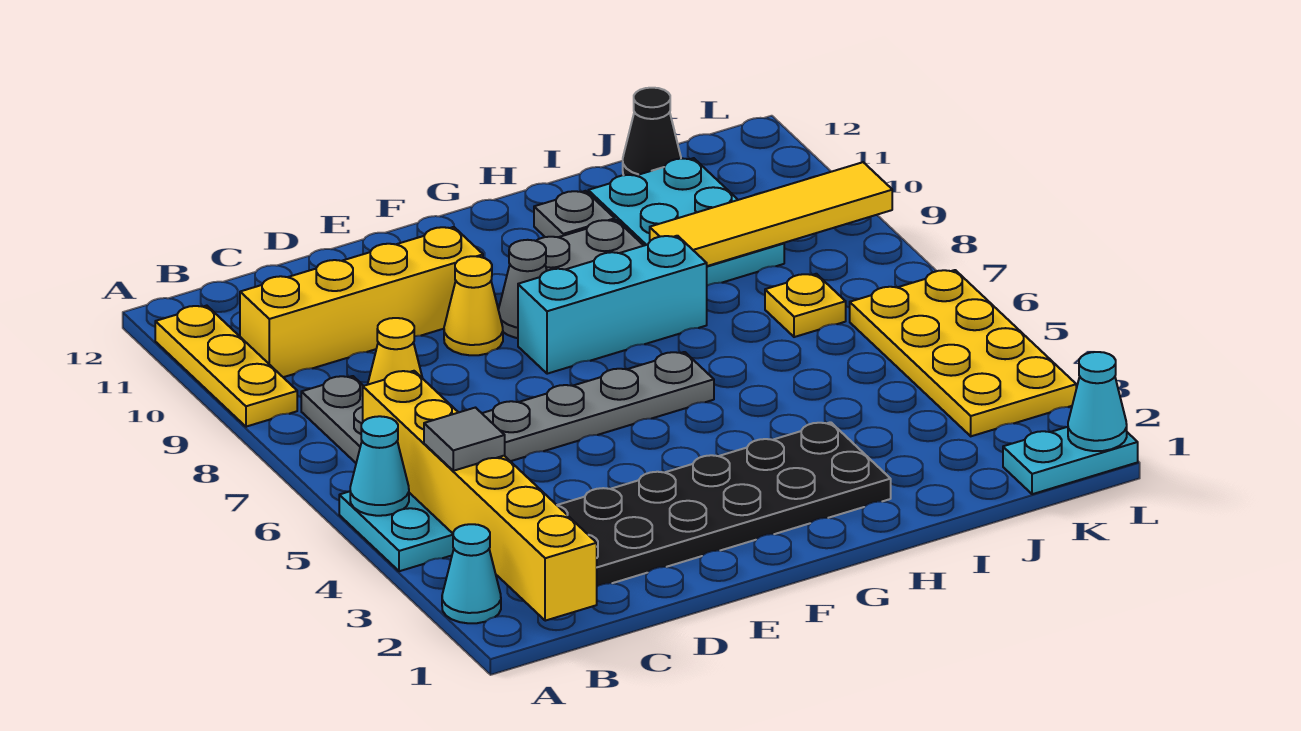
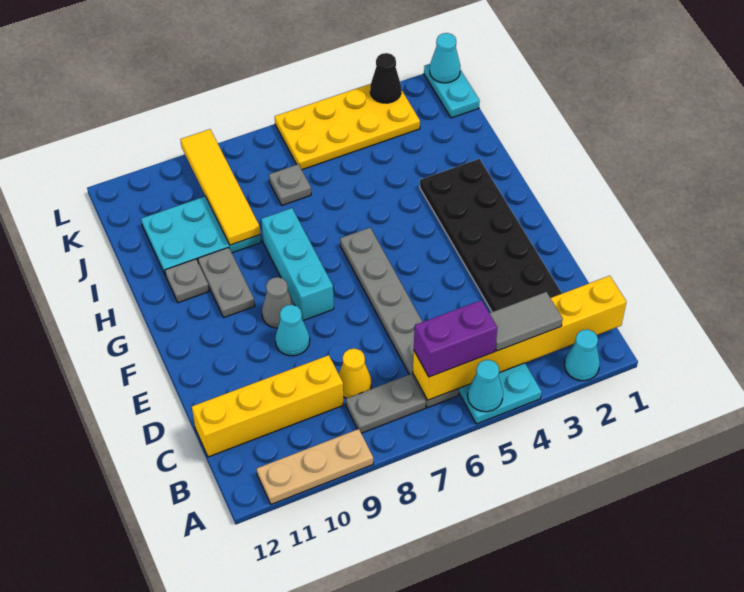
yellow plate A9:A11 level 1 -> tan plate A9:A11 level 1
grey tile B4 level 3 -> grey tile B3:B4 level 3
none -> purple brick B5:B6 level 3
yellow brick B10:E10 level 1 -> yellow brick C9:C12 level 1
yellow cone E9 level 1 -> cyan cone E9 level 1
yellow plate J7 level 1 -> grey plate J7 level 1
black cone J12 level 1 -> black cone L3 level 2

